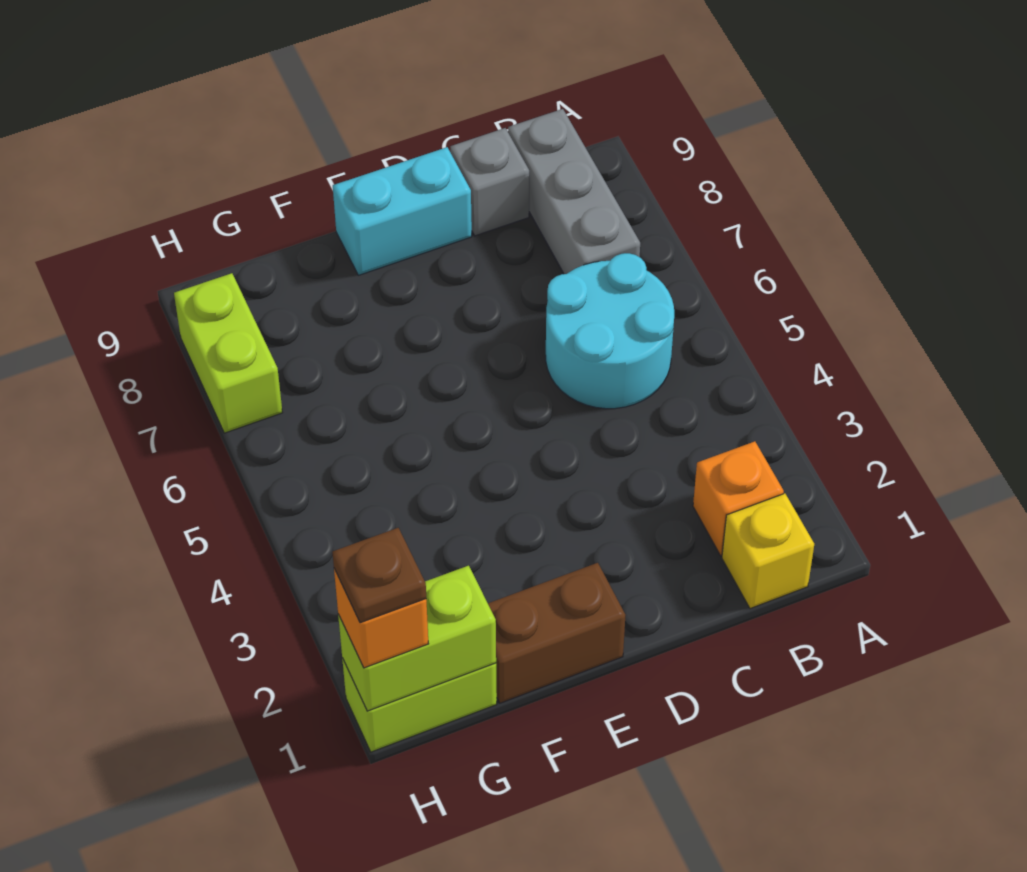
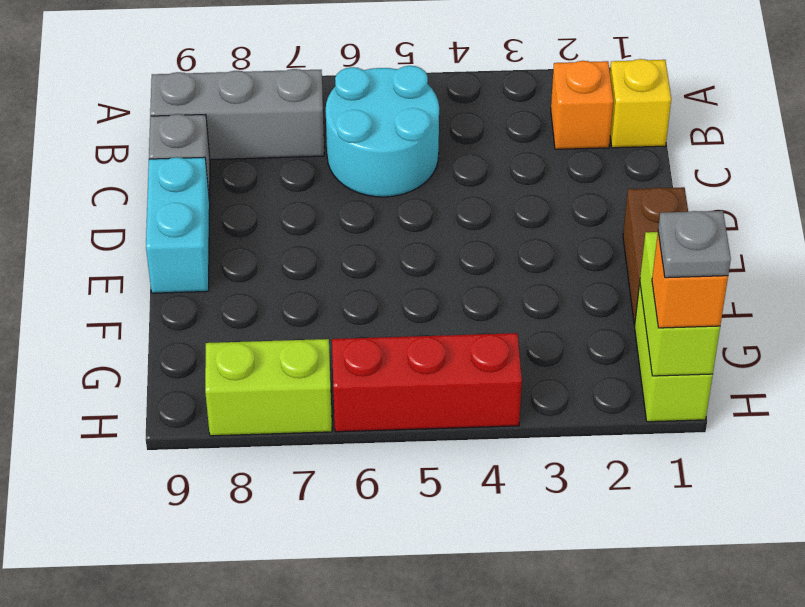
brown plate H1 level 4 -> grey plate H1 level 4
none -> red brick H4:H6 level 1

